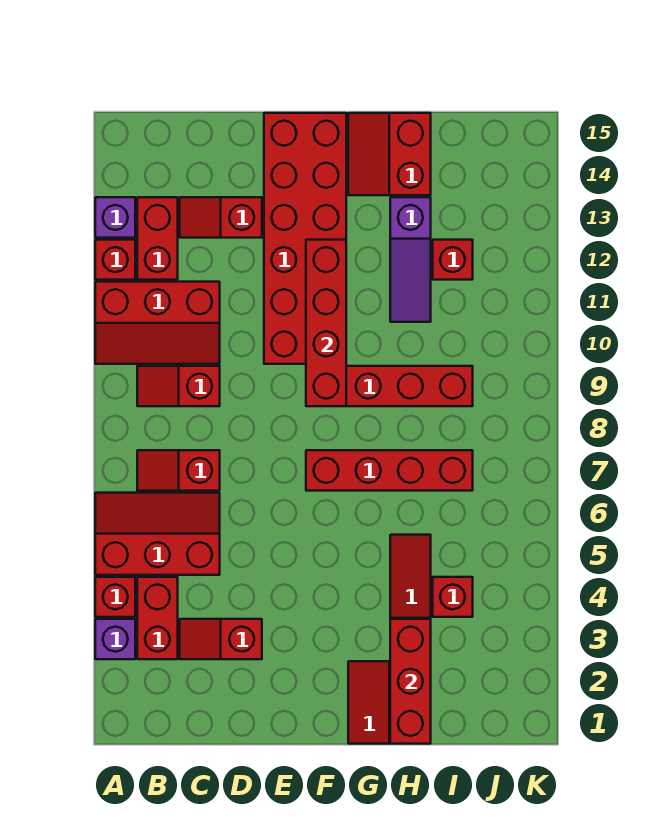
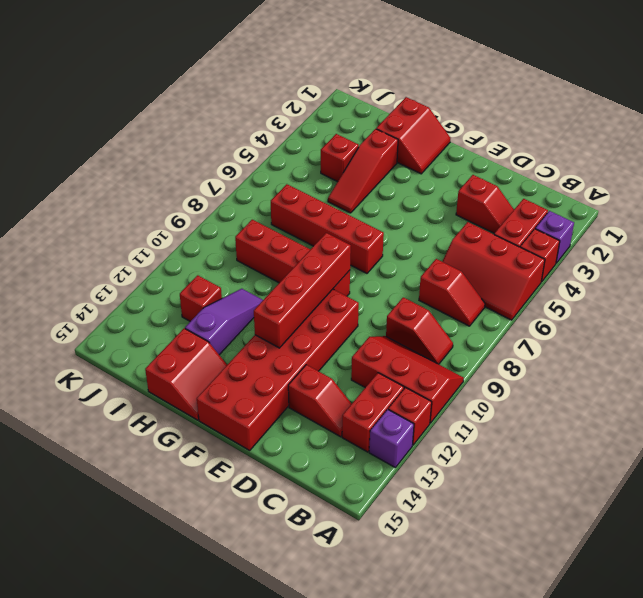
red brick H1:H3 level 2 -> none

